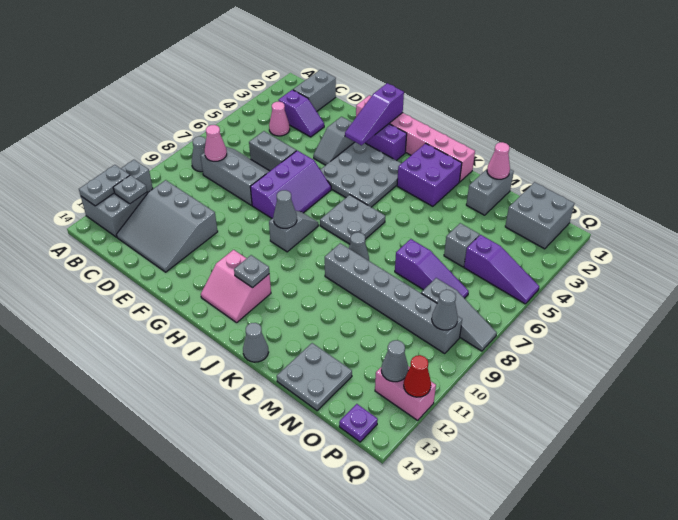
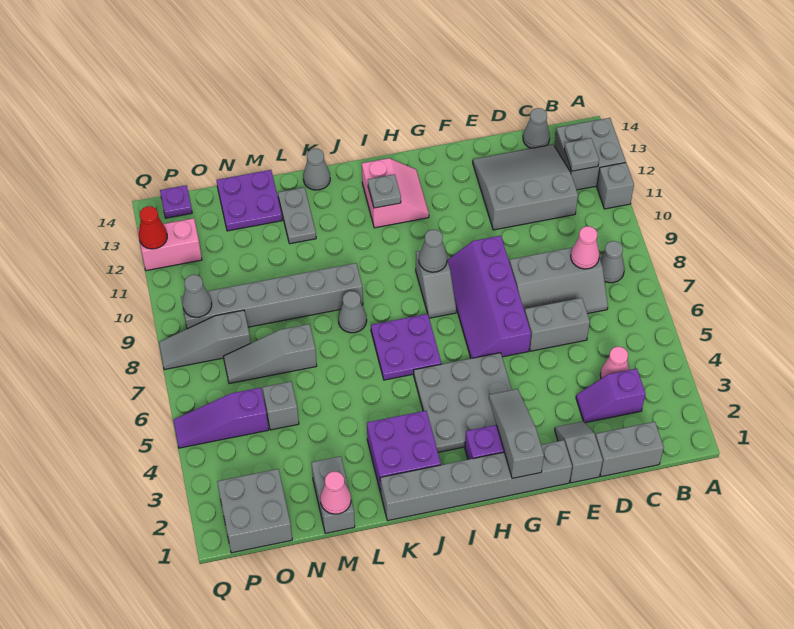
grey plate A12:A13 level 2 -> grey plate L12:L13 level 1
grey brick C1:C2 level 1 -> grey brick C1:D1 level 1
pink brick F1:K1 level 1 -> grey brick F1:K1 level 1
grey slope F3:F4 level 1 top 3 -> grey slope E1:E2 level 1 top 1
purple slope F6:G8 level 1 top F -> purple slope F6:G9 level 1 top F
purple slope G1:G3 level 2 top 1 -> grey slope G1:G3 level 2 top 1
pink slope H12:I13 level 1 top 12 -> pink slope H12:I13 level 1 top I
grey plate I6:J7 level 1 -> purple plate I6:J7 level 1
purple slope M7:O7 level 1 top M -> grey slope M7:O7 level 1 top M
grey plate M13:N14 level 1 -> purple plate M13:N14 level 1
grey cone P12 level 2 -> grey cone C14 level 1

